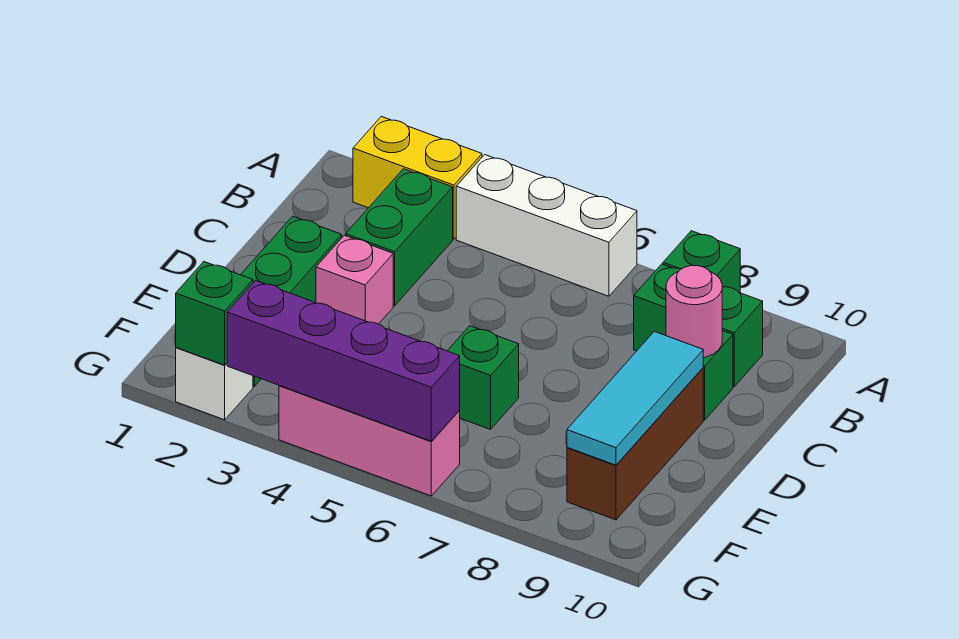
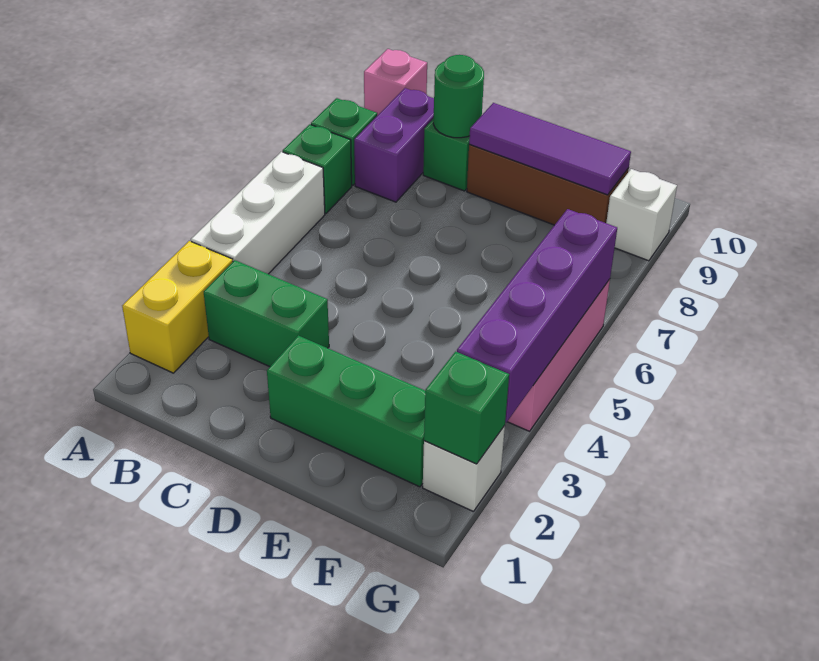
green brick B8:B9 level 1 -> purple brick B8:B9 level 1
pink round brick C9 level 2 -> green round brick C9 level 2
pink brick D3 level 1 -> pink brick A10 level 1
cyan tile D9:F9 level 2 -> purple tile D9:F9 level 2
green brick E6 level 1 -> green brick A7 level 1
none -> white brick G9 level 1

